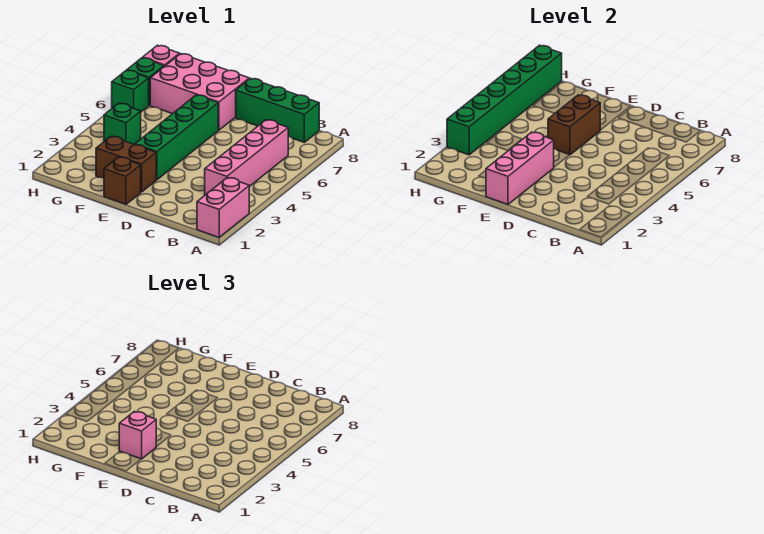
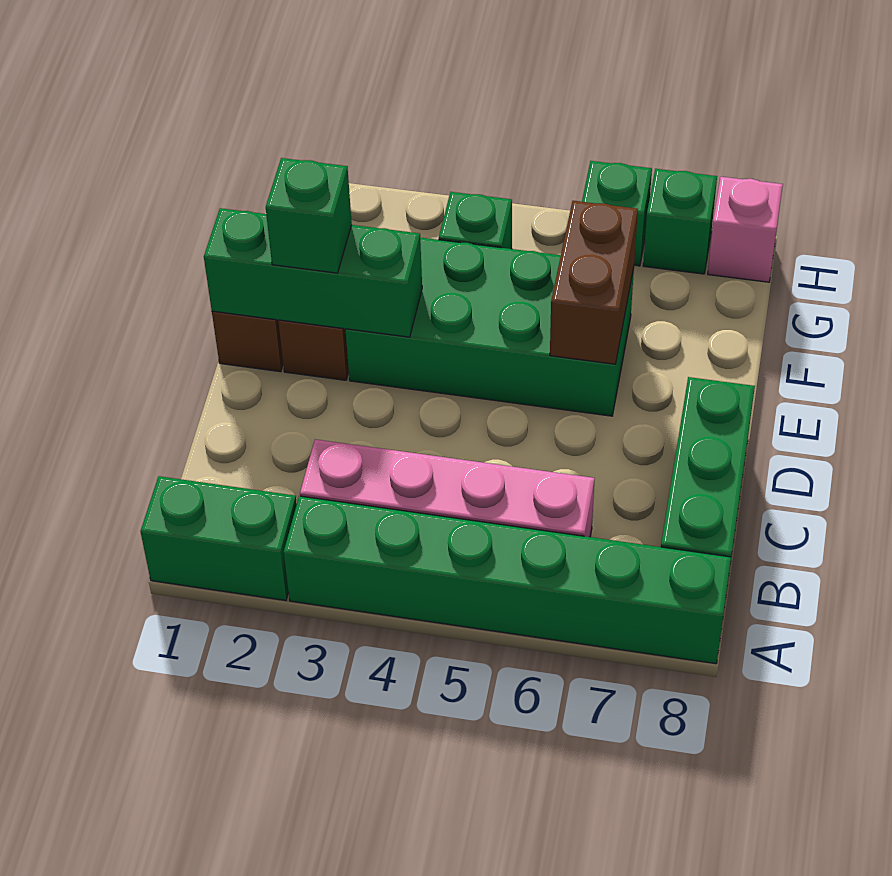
pink brick A1:A2 level 1 -> green brick A1:A2 level 1
pink brick E1:E3 level 2 -> green brick E1:E3 level 2
pink brick E2 level 3 -> green brick E2 level 3
green brick E3:E6 level 1 -> green brick E3:F6 level 1
brown brick E5:E6 level 2 -> brown brick E6:F6 level 2
pink brick E7:G8 level 1 -> none
green brick H3:H8 level 2 -> green brick A3:A8 level 1

